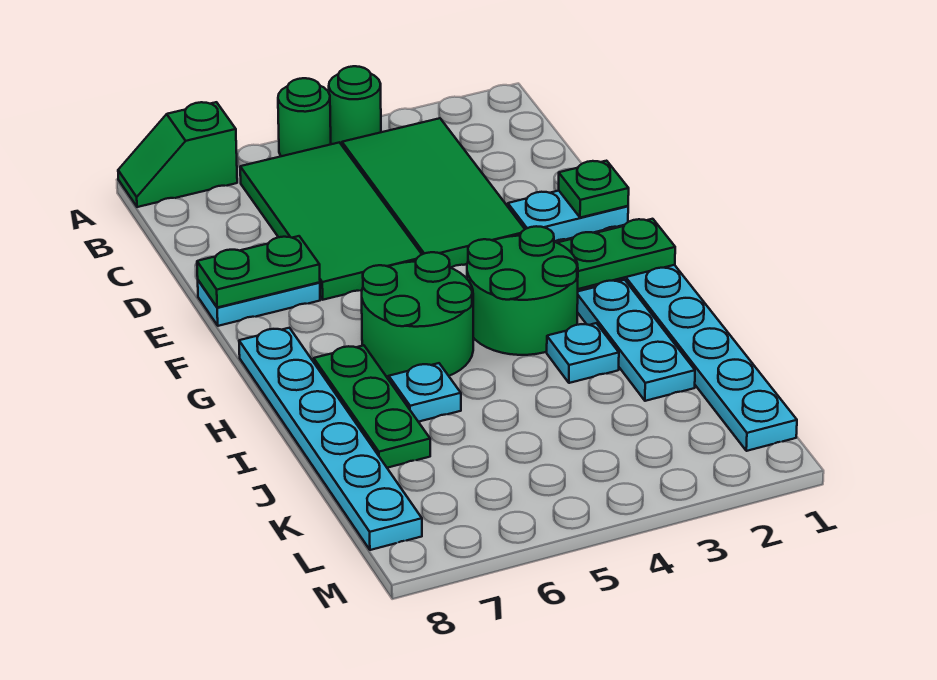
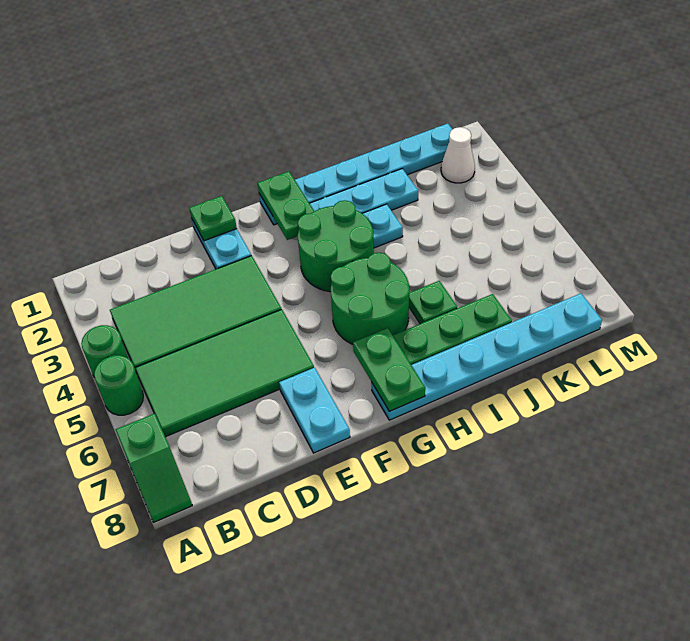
green plate E7:E8 level 2 -> green plate G7:G8 level 2
cyan plate I6 level 1 -> green plate I6 level 1
none -> white cone L2 level 1

